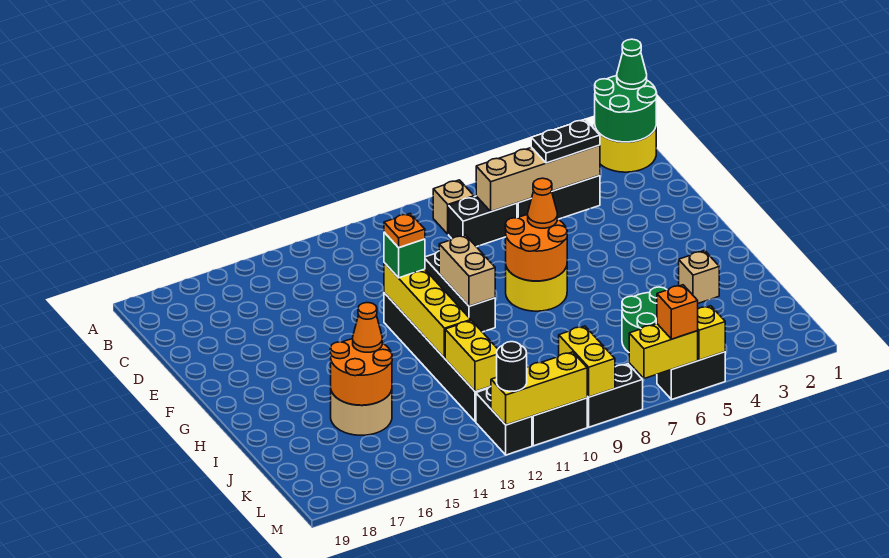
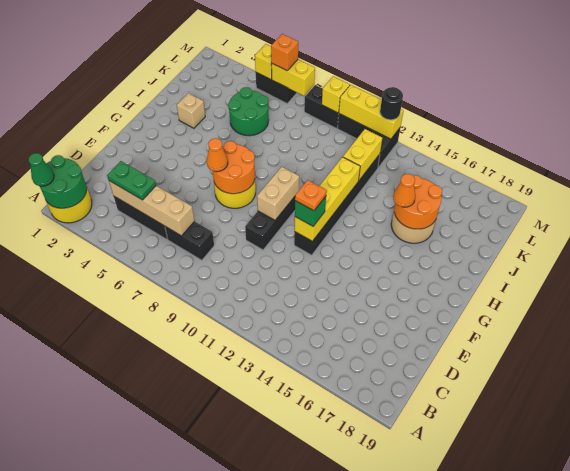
tan brick B8 level 1 -> none
black plate C4:C5 level 3 -> green plate C4:C5 level 3
yellow brick L9:M9 level 2 -> yellow brick M9 level 2

